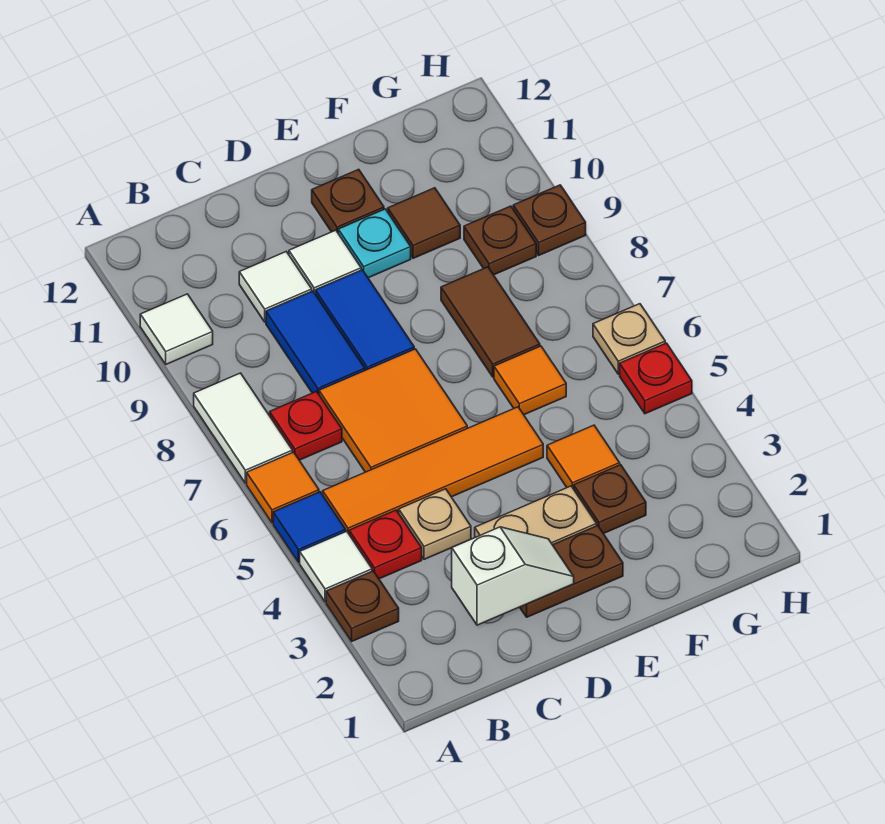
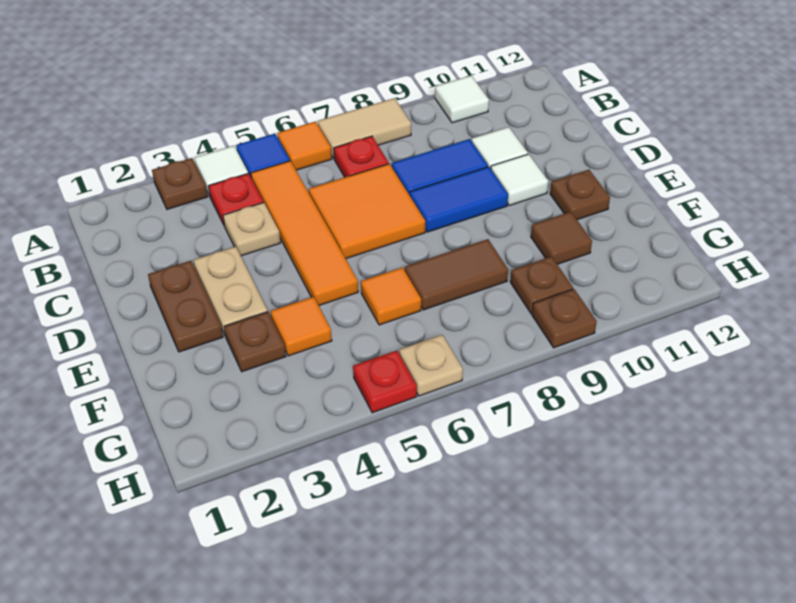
white tile A7:A8 level 1 -> tan tile A7:A8 level 1
white slope C2:D2 level 2 top C -> none
cyan plate E10 level 1 -> none

